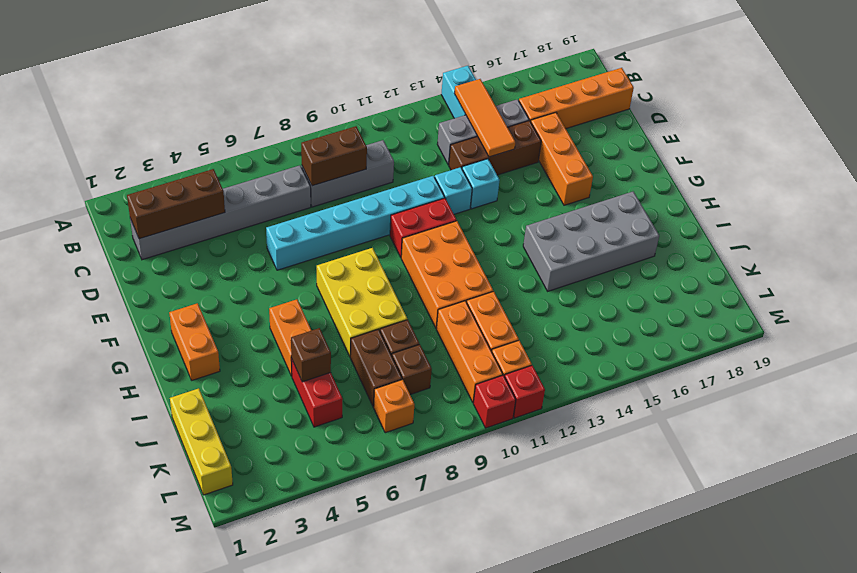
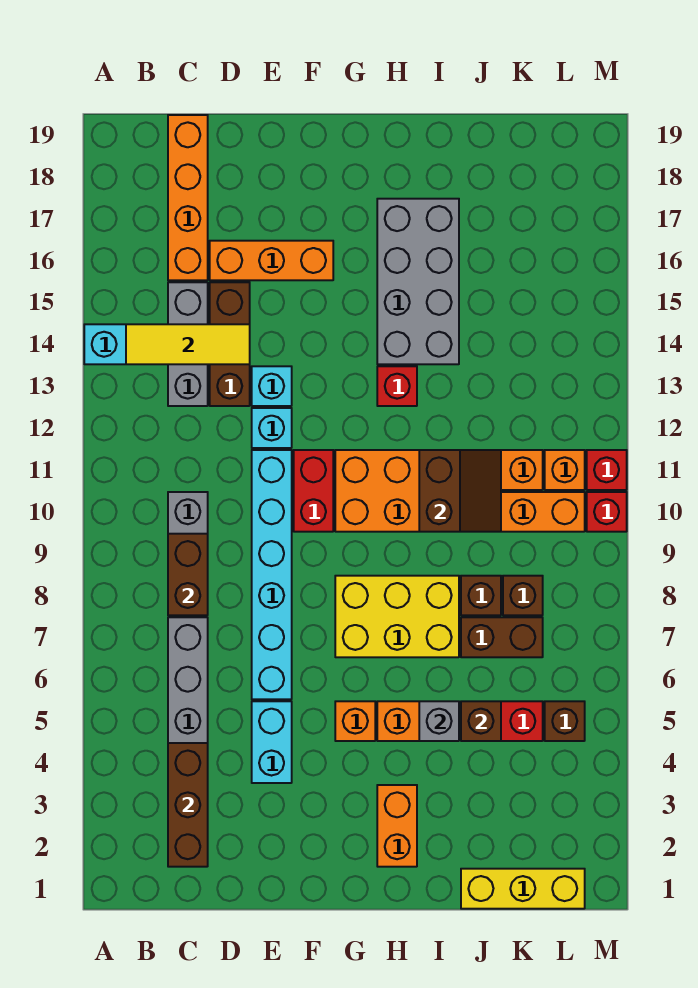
orange tile B14:D14 level 2 -> yellow tile B14:D14 level 2
none -> cyan brick E4:E5 level 1
orange brick G2:H2 level 1 -> orange brick H2:H3 level 1
none -> red brick H13 level 1
none -> grey brick I5 level 2
none -> brown slope I10:J11 level 2 top I
none -> brown brick L5 level 1
orange brick L7 level 1 -> orange brick G5 level 1

